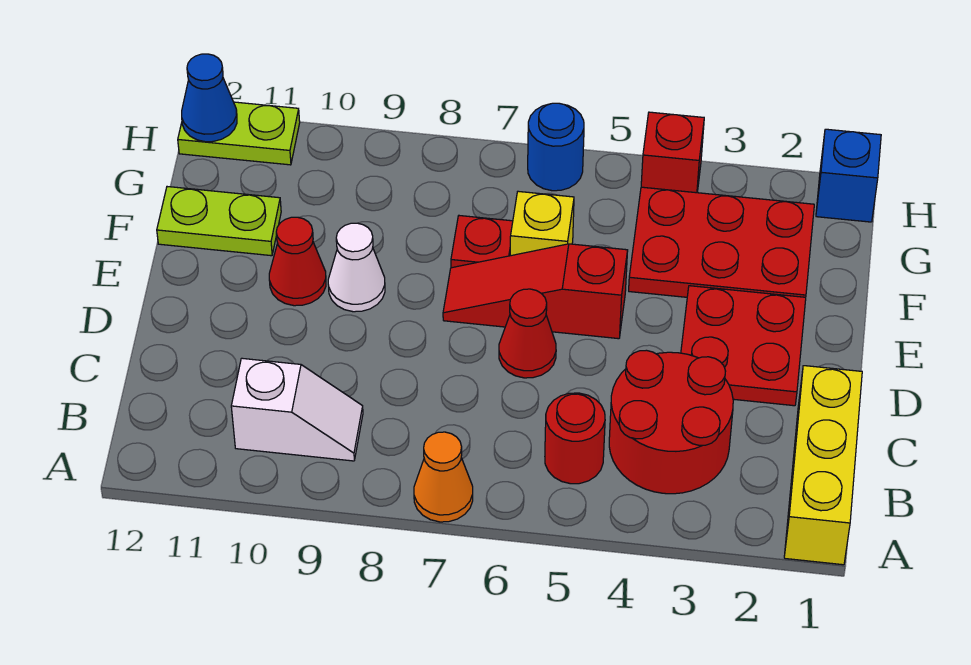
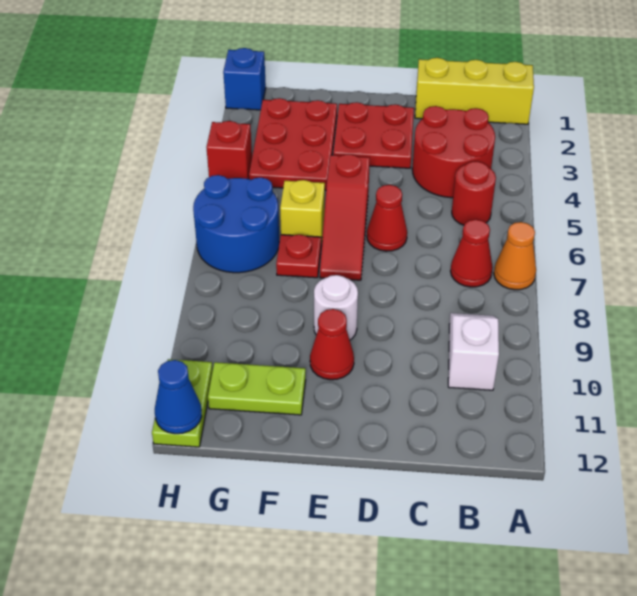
none -> red cone B7 level 1
white cone E9 level 1 -> white round brick E9 level 1
lime plate F11:F12 level 1 -> lime plate F11:G11 level 1
blue round brick H6 level 1 -> blue round brick G6:H7 level 1

